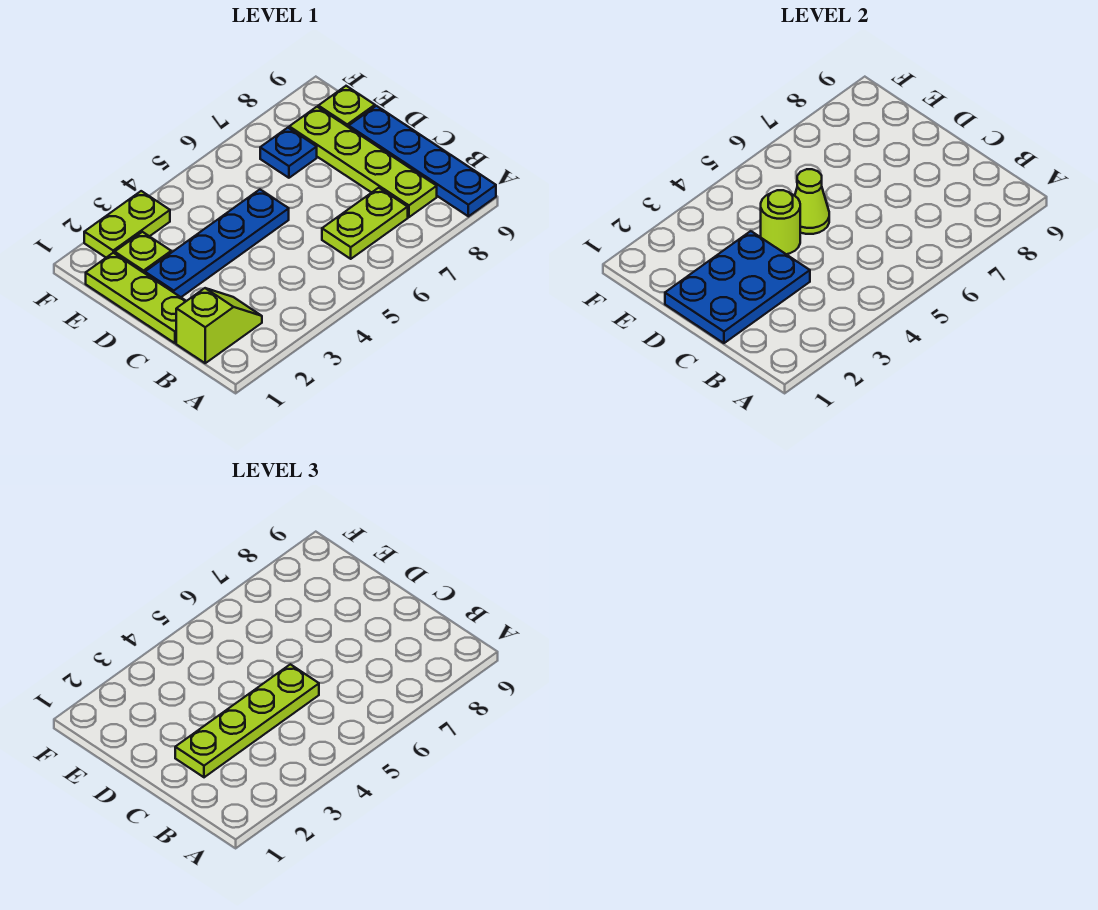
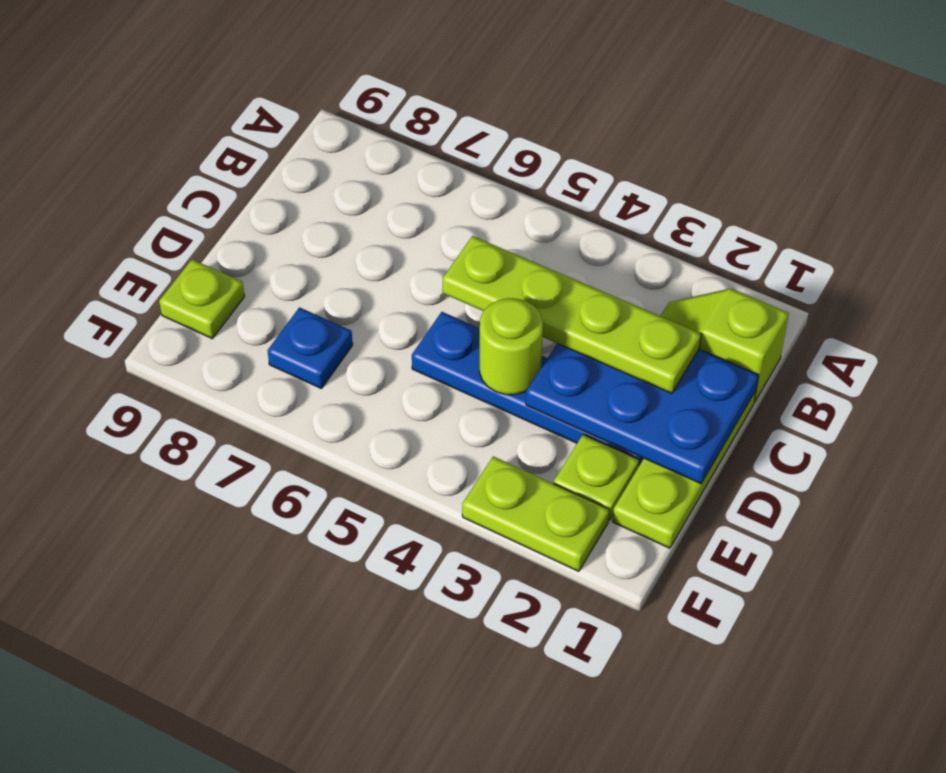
blue plate A9:D9 level 1 -> none
lime plate B6:B7 level 1 -> none
lime plate B8:E8 level 1 -> none
lime cone D5 level 2 -> none

